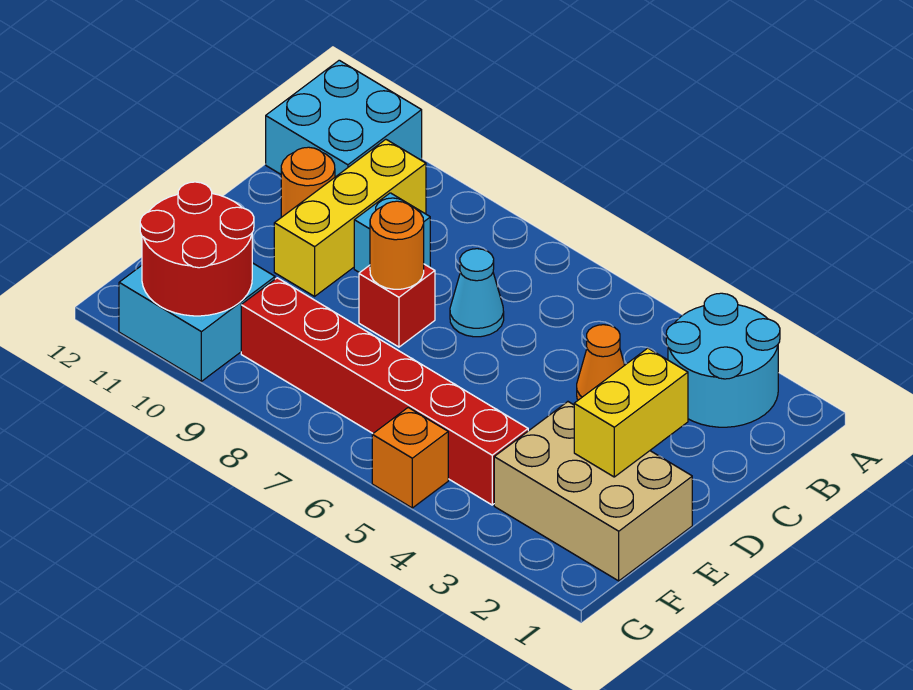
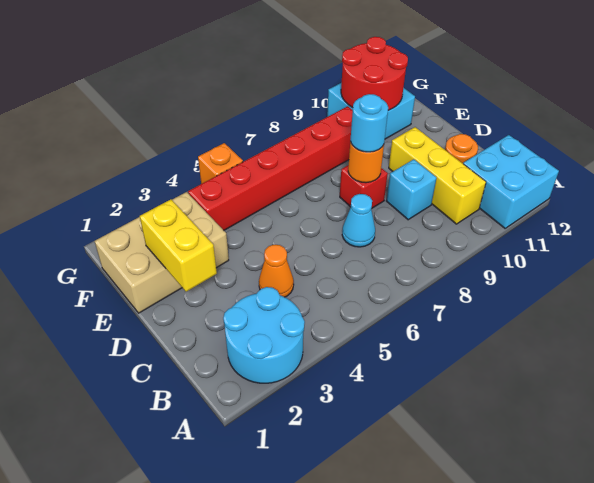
none -> cyan round brick D8 level 3

